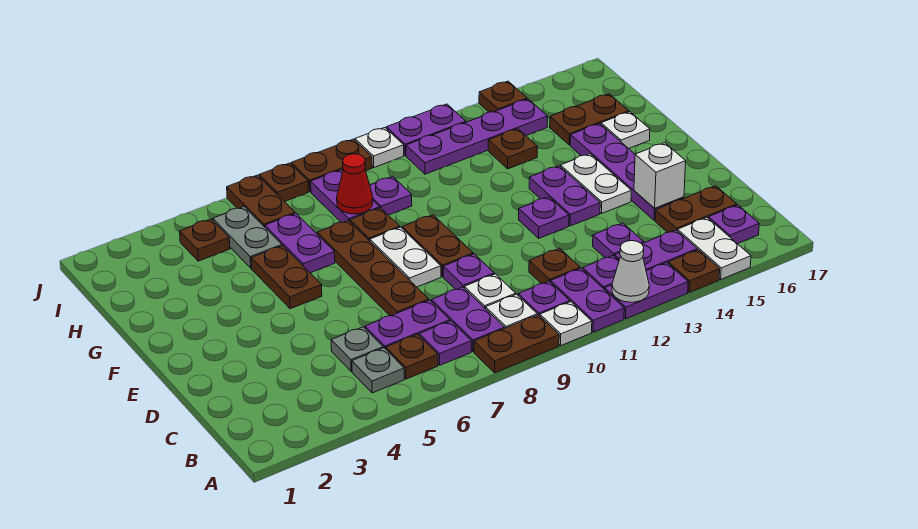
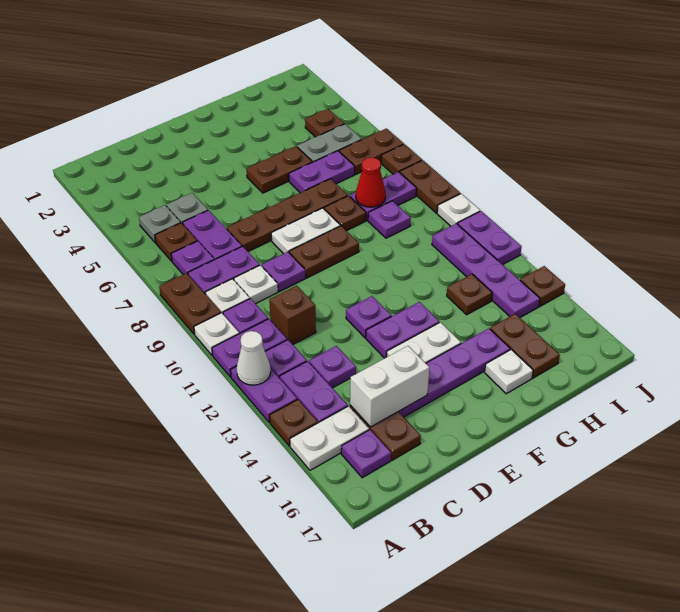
brown plate C11 level 1 -> brown brick C11 level 1
white brick D15 level 2 -> white brick C15:D15 level 2

